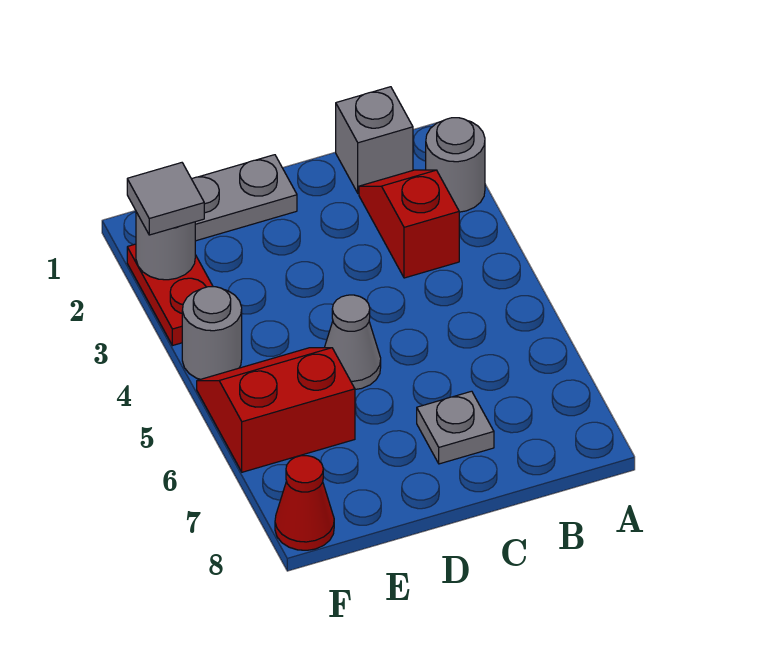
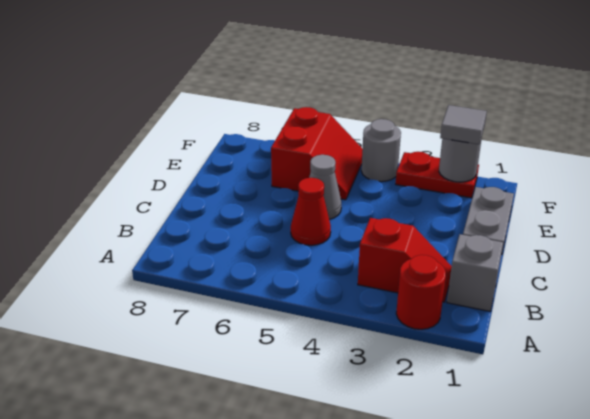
grey round brick A2 level 1 -> red round brick A2 level 1
grey plate C7 level 1 -> none
red cone F8 level 1 -> red cone C5 level 1

